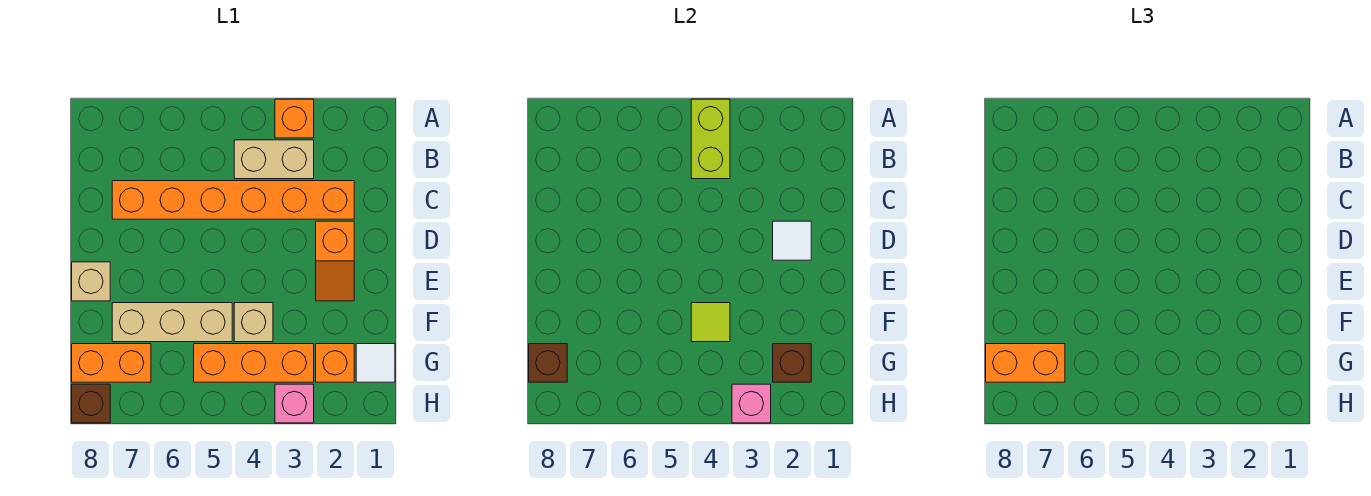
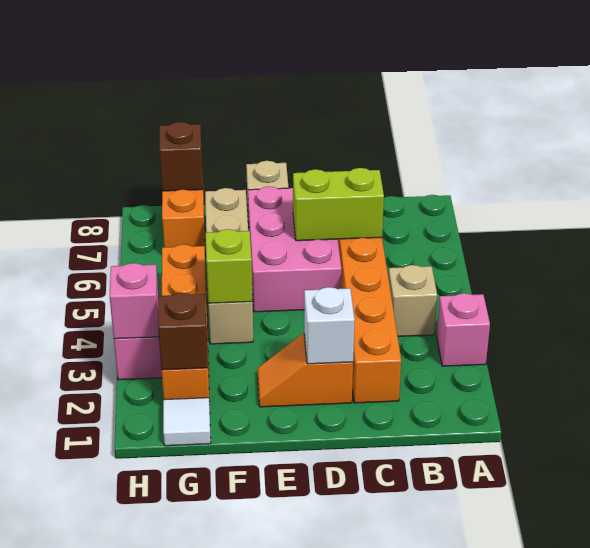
orange brick A3 level 1 -> pink brick A3 level 1
lime brick A4:B4 level 2 -> lime brick C6:D6 level 2
tan brick B3:B4 level 1 -> tan brick B4 level 1
white tile D2 level 2 -> white brick D2 level 2
none -> pink brick D5:E7 level 1
lime tile F4 level 2 -> lime brick F4 level 2
orange brick G7:G8 level 3 -> none
brown brick H8 level 1 -> none

